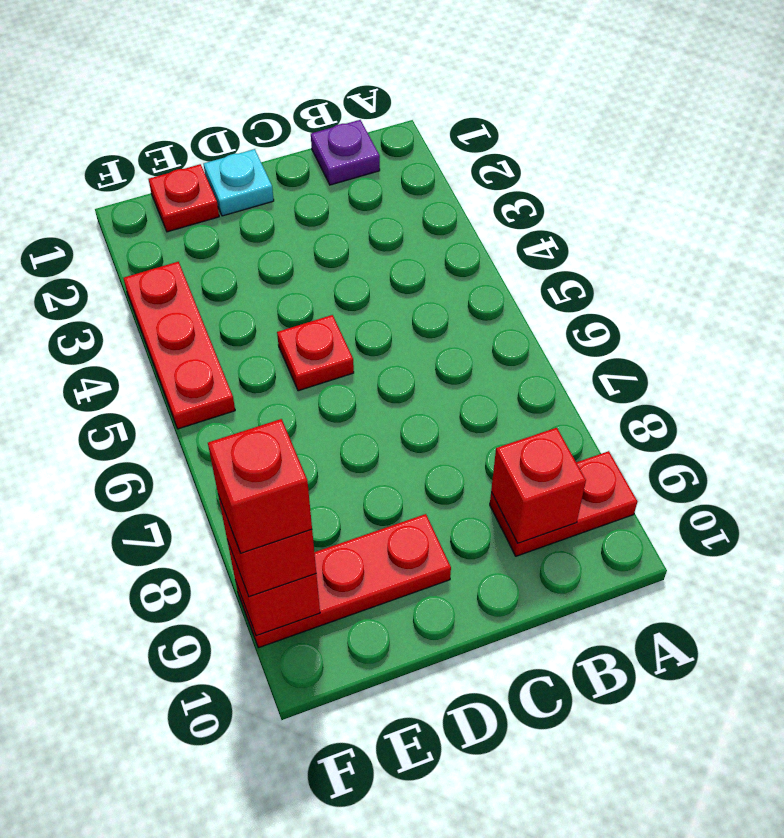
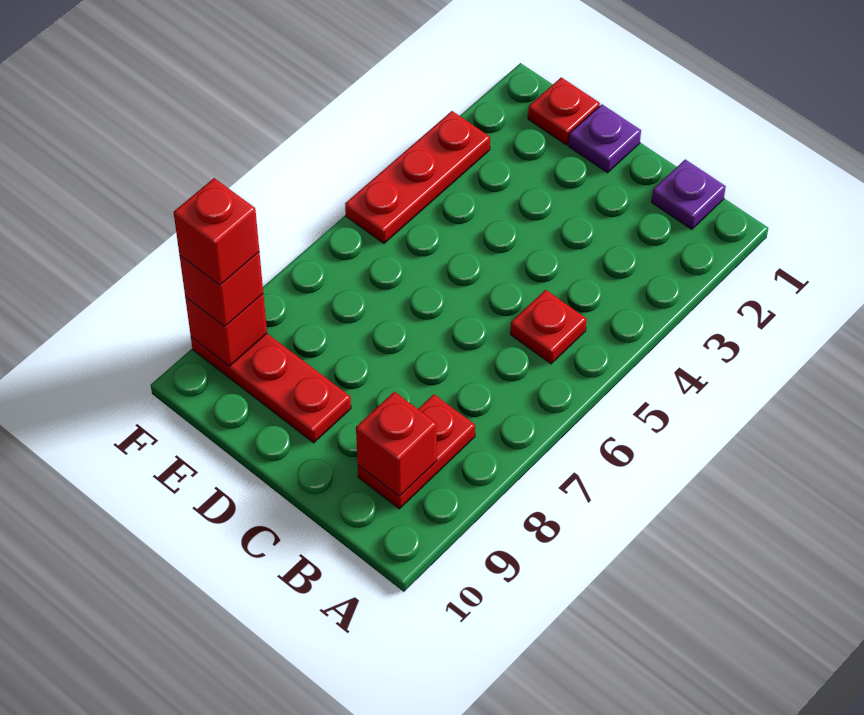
red plate A9:B9 level 1 -> red plate B8:B9 level 1
cyan plate D1 level 1 -> purple plate D1 level 1
red plate D5 level 1 -> red plate B5 level 1

